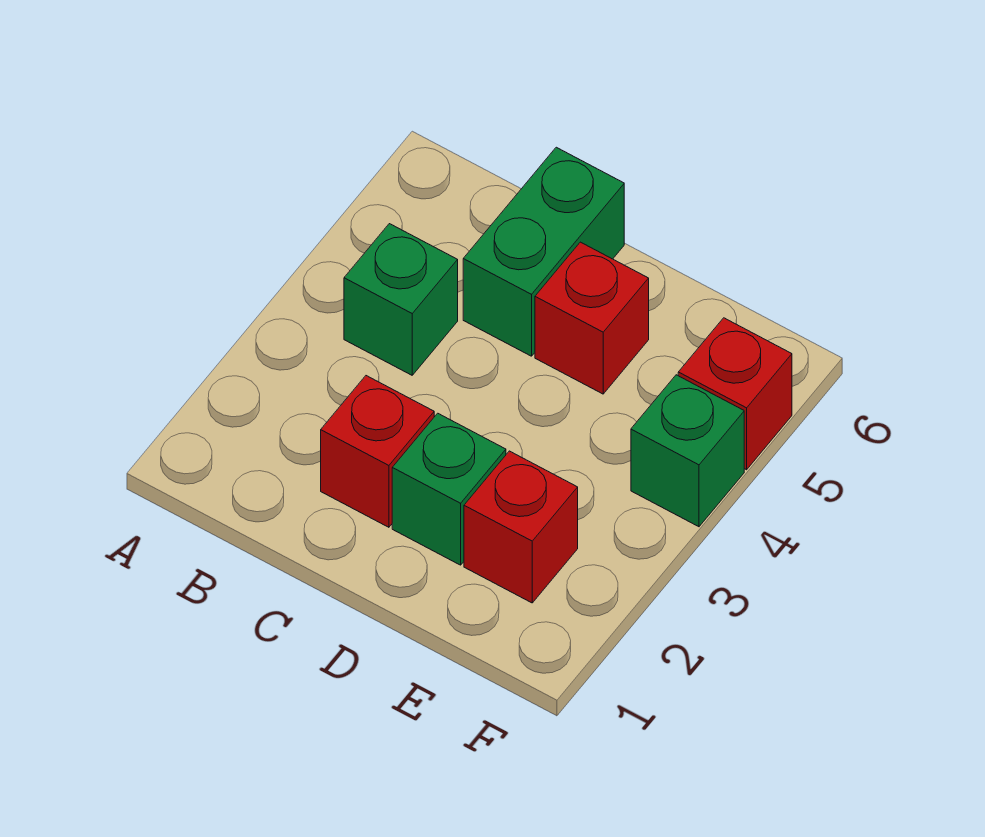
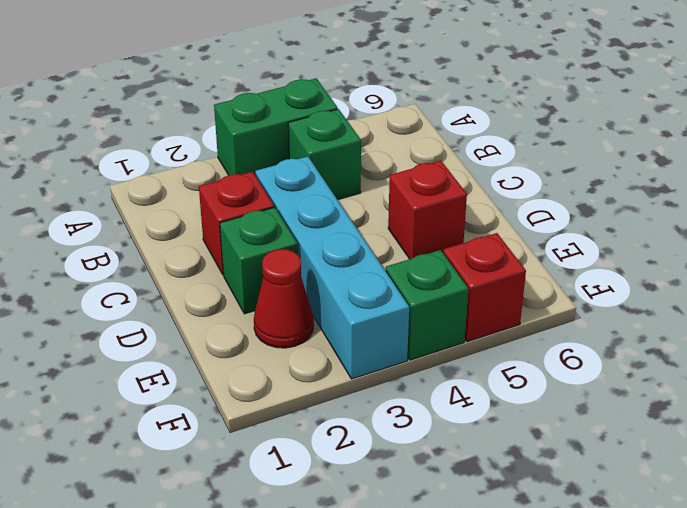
none -> cyan brick C3:F3 level 1
green brick C5:C6 level 1 -> green brick A3:A4 level 1
red brick E2 level 1 -> red cone E2 level 1

